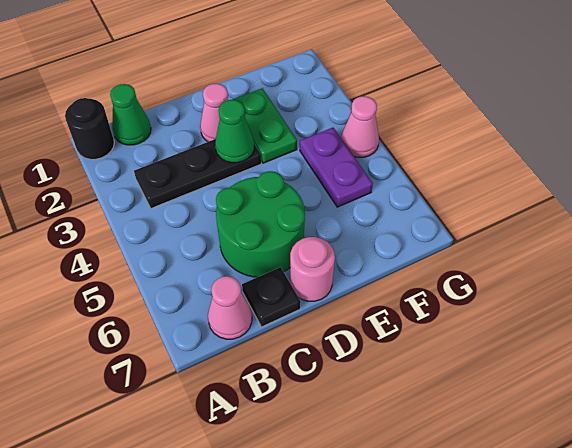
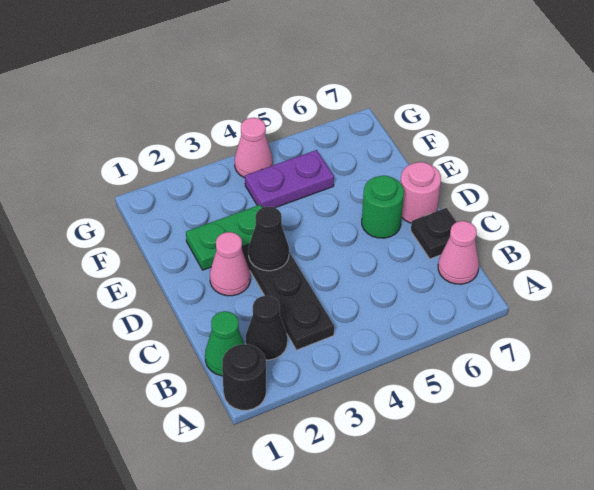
none -> black cone B2 level 1
green round brick C5:D6 level 1 -> green round brick D6 level 1
green cone D3 level 2 -> black cone D3 level 2

